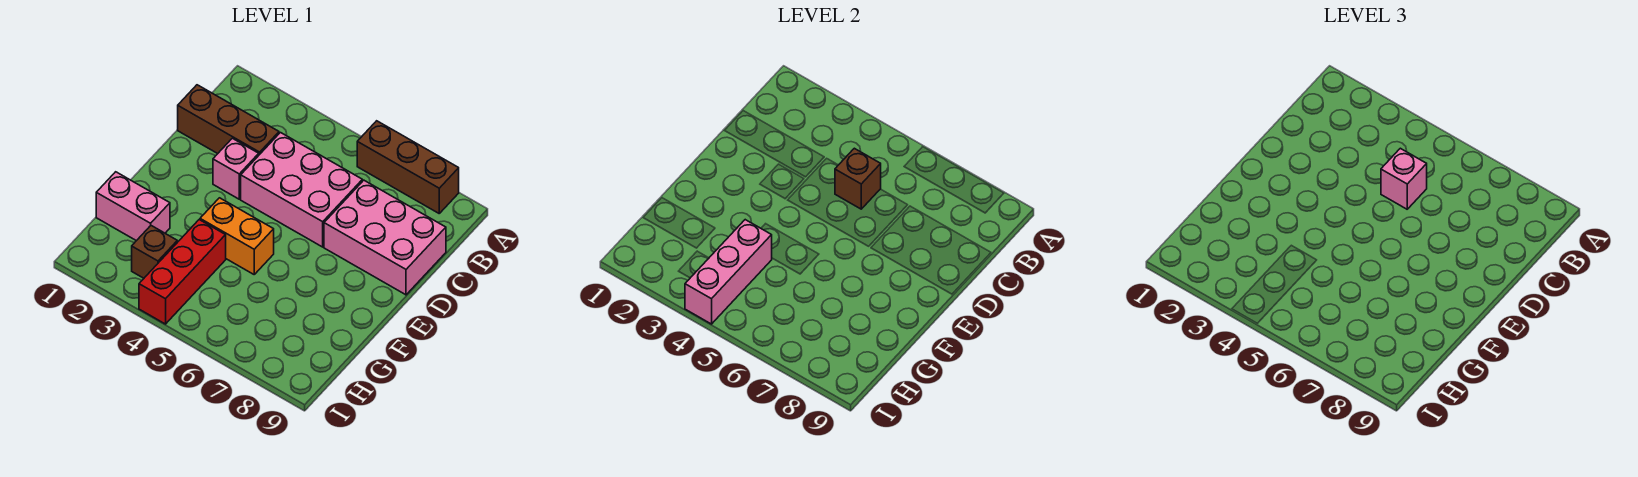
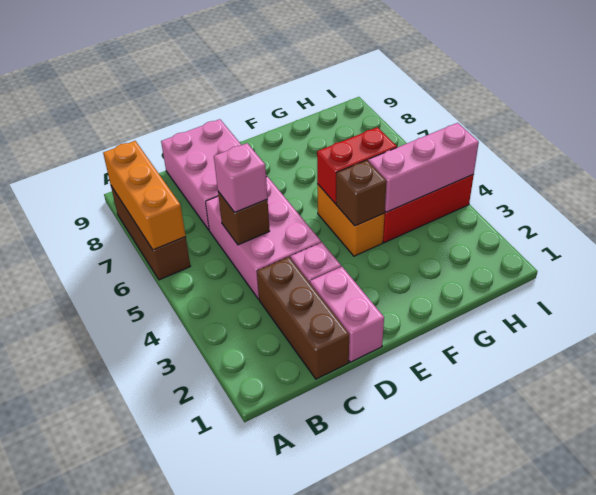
none -> orange brick A6:A8 level 2
none -> red brick F5:G5 level 2
pink brick G1:G2 level 1 -> pink brick D1:D2 level 1
brown brick H3 level 1 -> brown brick F4 level 2

